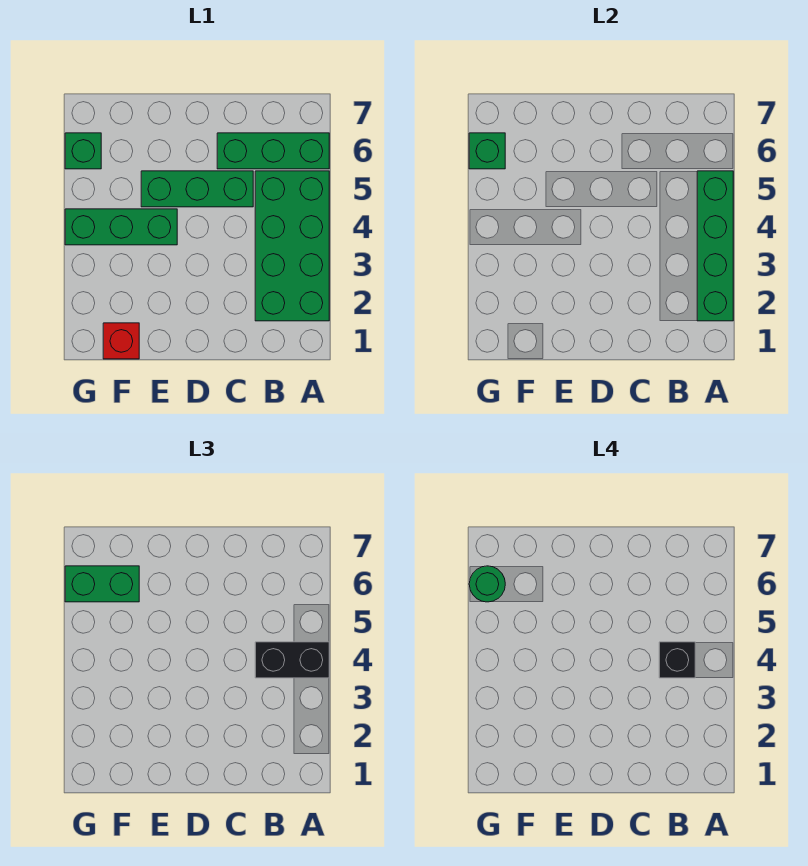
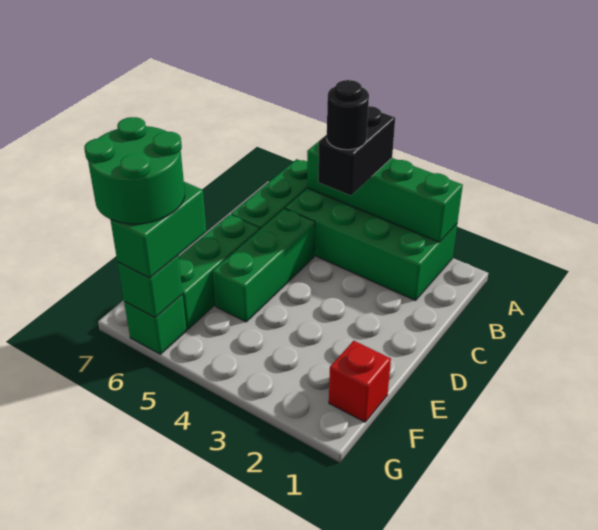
black brick B4 level 4 -> black round brick B4 level 4
green brick E4:G4 level 1 -> green brick D6:F6 level 1
green round brick G6 level 4 -> green round brick F6:G7 level 4

